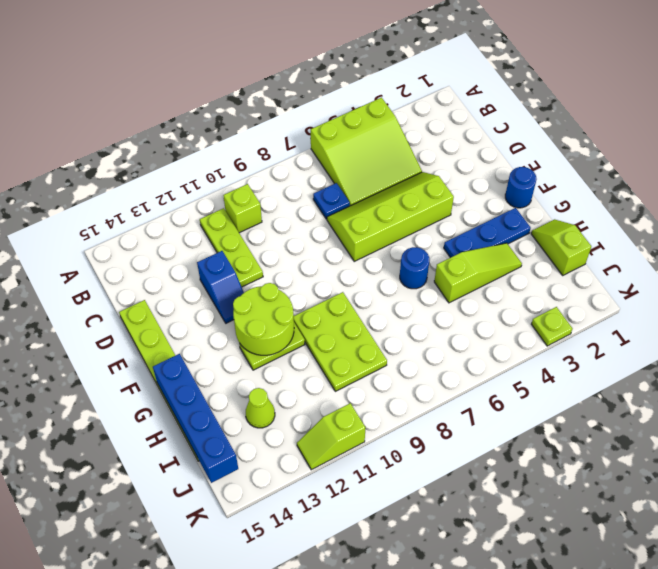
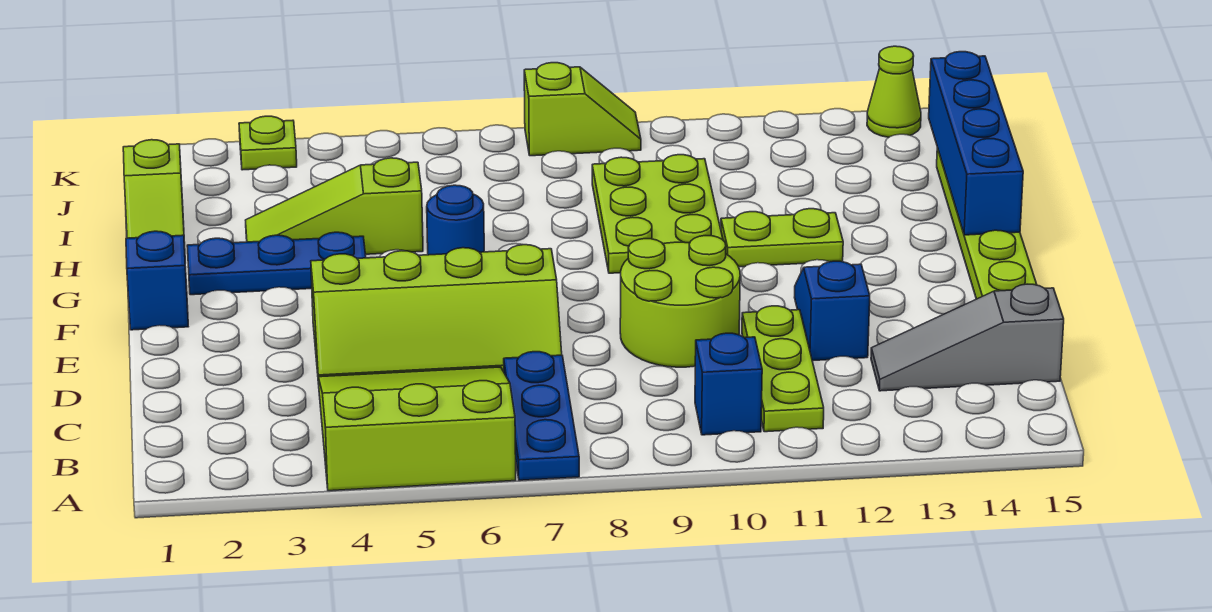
lime brick B10 level 1 -> blue brick B10 level 1
blue plate C7 level 1 -> blue plate A7:C7 level 1
none -> grey slope C13:C15 level 1 top 15
blue round brick F1 level 1 -> blue brick F1 level 1
lime round brick F11:G12 level 2 -> lime round brick D9:E10 level 1
lime cone I13 level 1 -> lime cone K14 level 1
lime slope K11:K12 level 1 top 11 -> lime slope K8:K9 level 1 top 8

